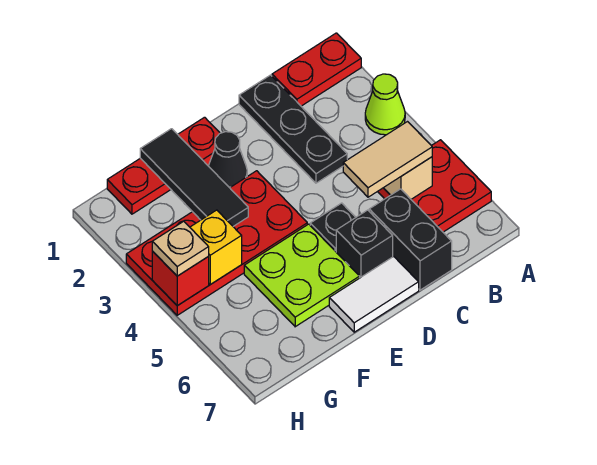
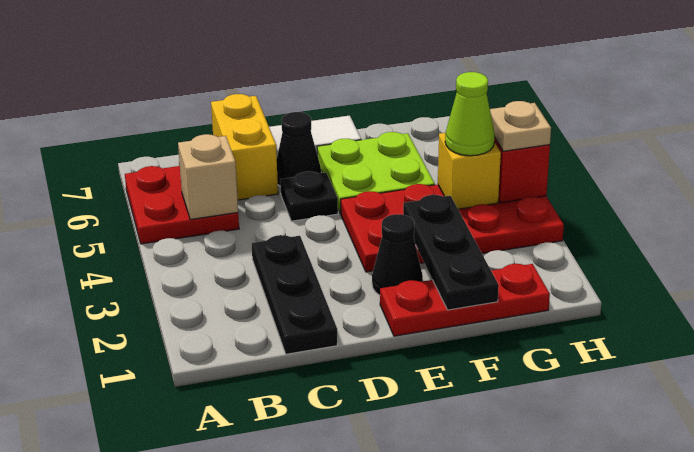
red plate A1:B1 level 1 -> none
lime cone A3 level 1 -> lime cone G4 level 3
tan tile B5:C5 level 3 -> none
black brick C6:C7 level 1 -> yellow brick C6:C7 level 1
black brick D6 level 1 -> black cone D6 level 1
black tile F1:F3 level 2 -> black plate F1:F3 level 2

